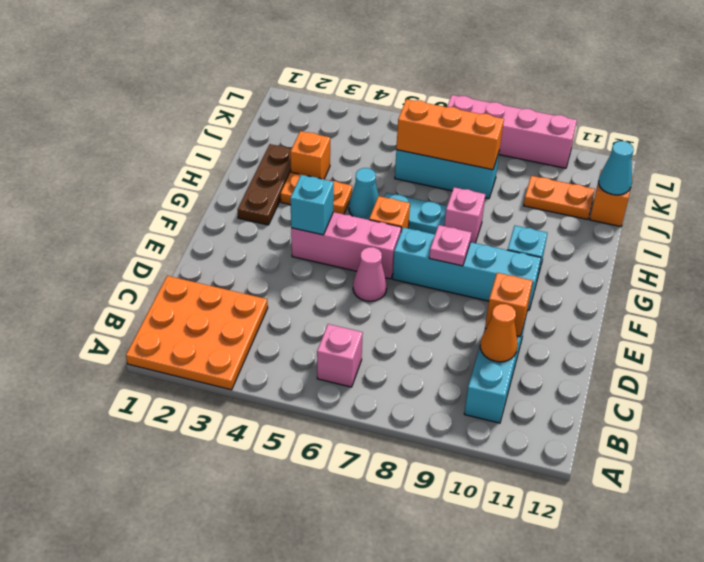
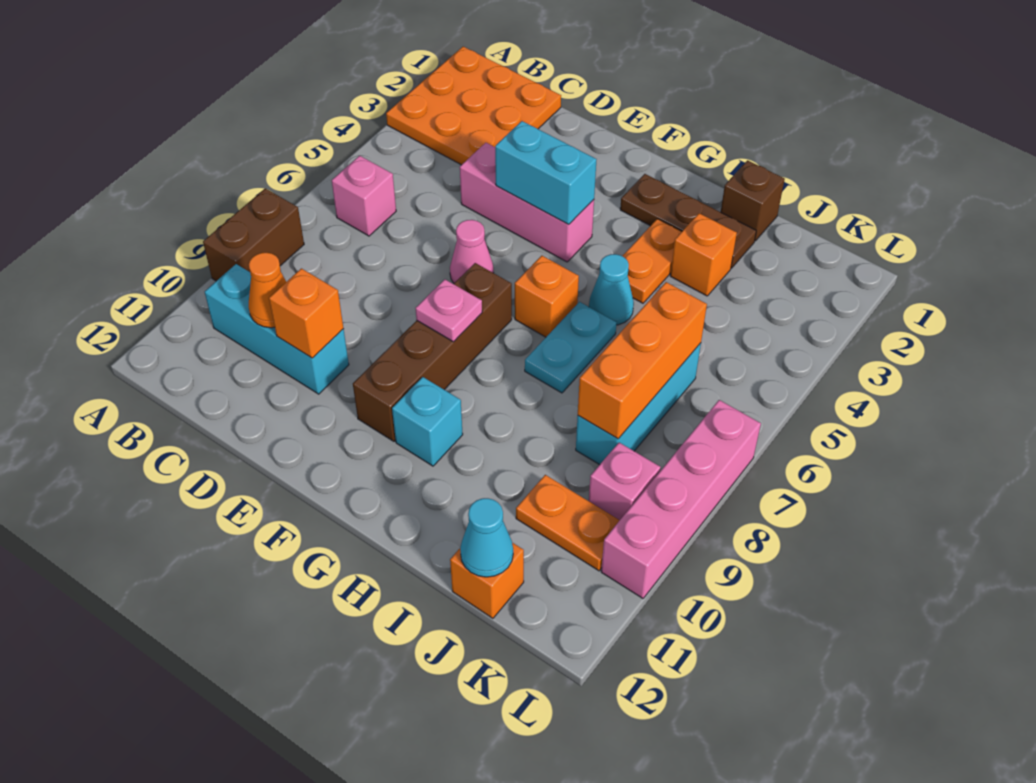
none -> brown brick A8:A9 level 1
pink brick F4:F6 level 1 -> pink brick D4:F4 level 1
cyan brick F4 level 2 -> cyan brick E4:F4 level 2
cyan brick F7:F10 level 1 -> brown brick F7:F10 level 1
pink brick H8 level 1 -> pink brick K9 level 1
none -> brown brick I1 level 1
orange plate J10:J11 level 1 -> orange plate J10:K10 level 1

